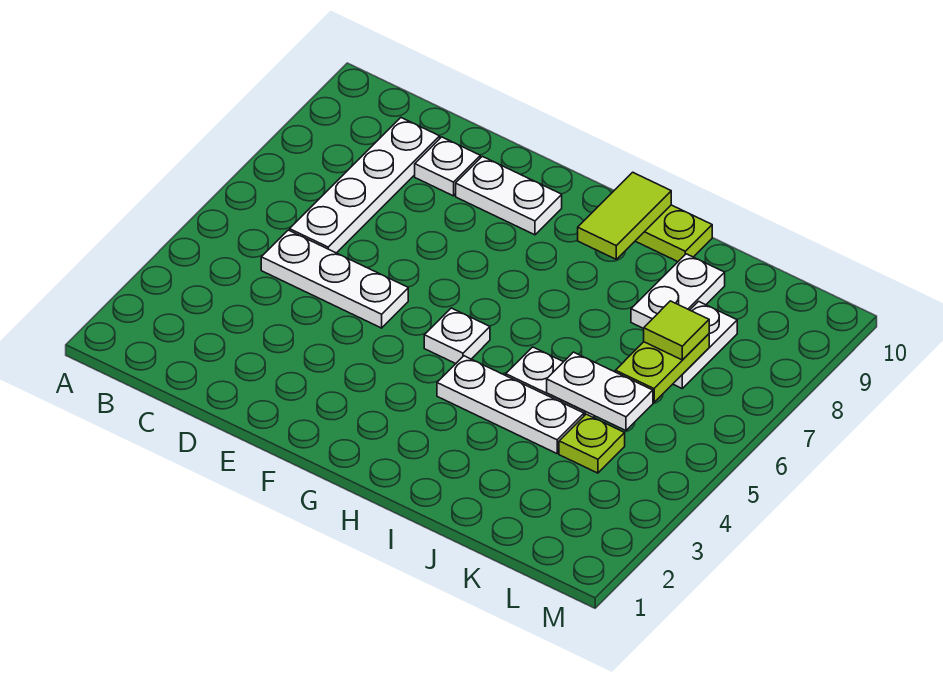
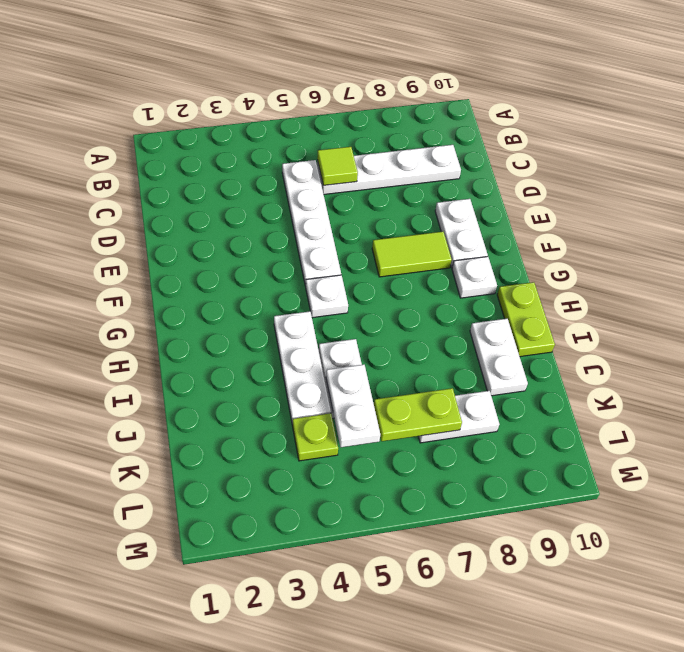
white plate C5:E5 level 1 -> white plate C5:F5 level 1
white plate D9 level 1 -> white plate G9 level 1
lime tile H9:H10 level 2 -> lime tile F7:F8 level 1
white plate J8:J9 level 1 -> white plate I9:J9 level 1
lime tile K7 level 3 -> lime tile C6 level 2

